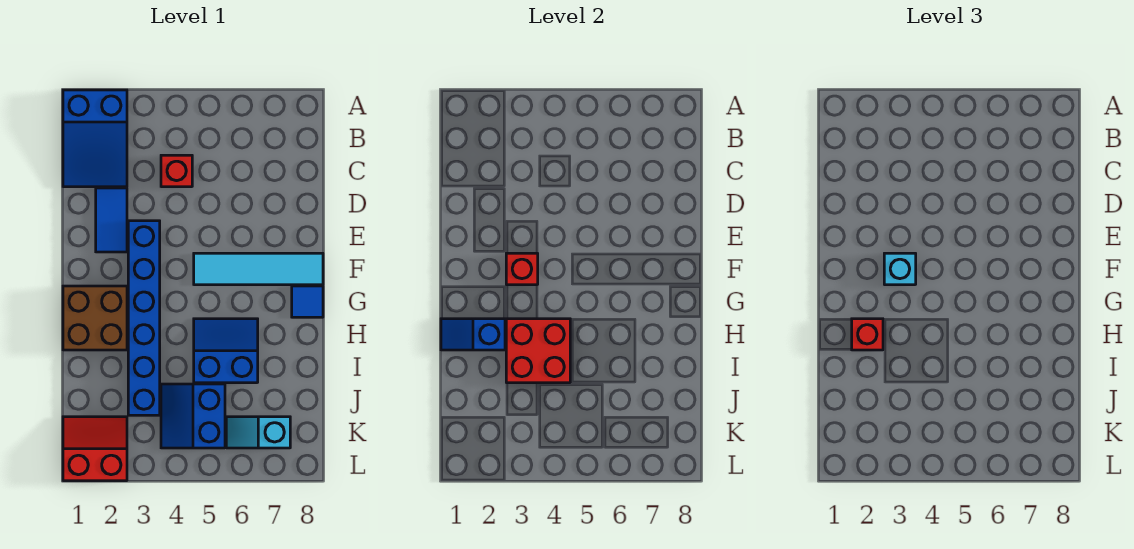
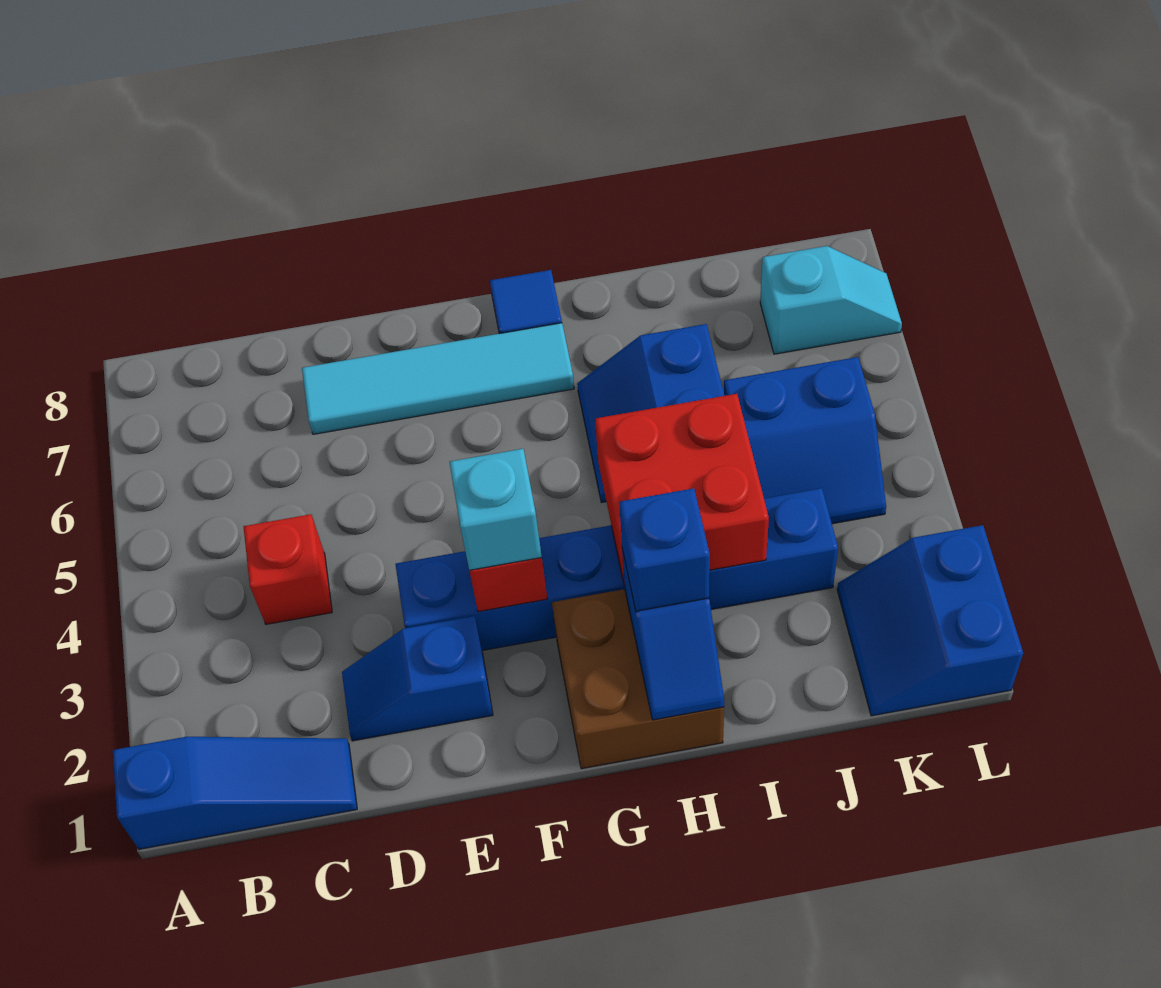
blue slope A1:C2 level 1 top A -> blue slope A1:C1 level 1 top A
blue tile D2:E2 level 1 -> blue slope D2:E2 level 1 top E
cyan tile F5:F8 level 1 -> cyan tile D7:G7 level 1
red brick H2 level 3 -> blue brick H2 level 3
red slope K1:L2 level 1 top L -> blue slope K1:L2 level 1 top L
cyan slope K6:K7 level 1 top 7 -> cyan slope K7:L7 level 1 top K

